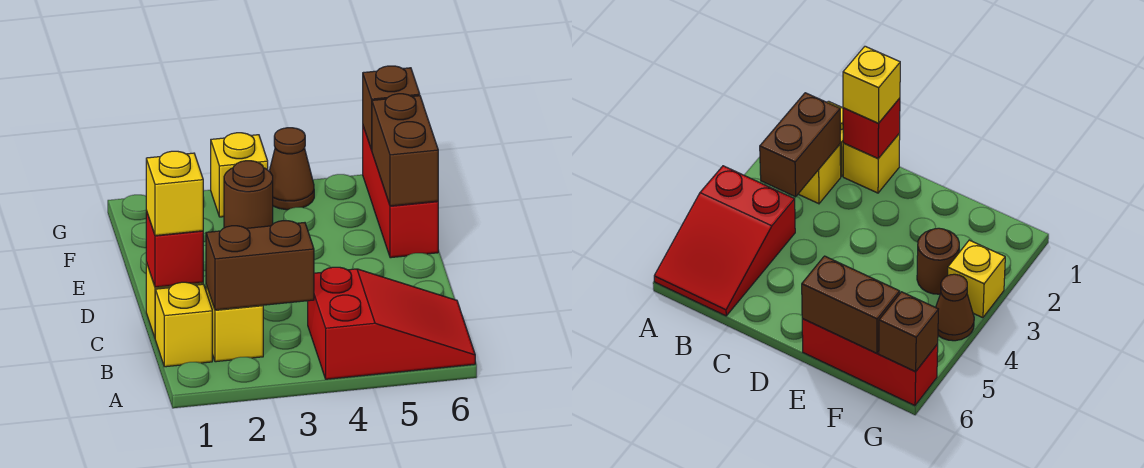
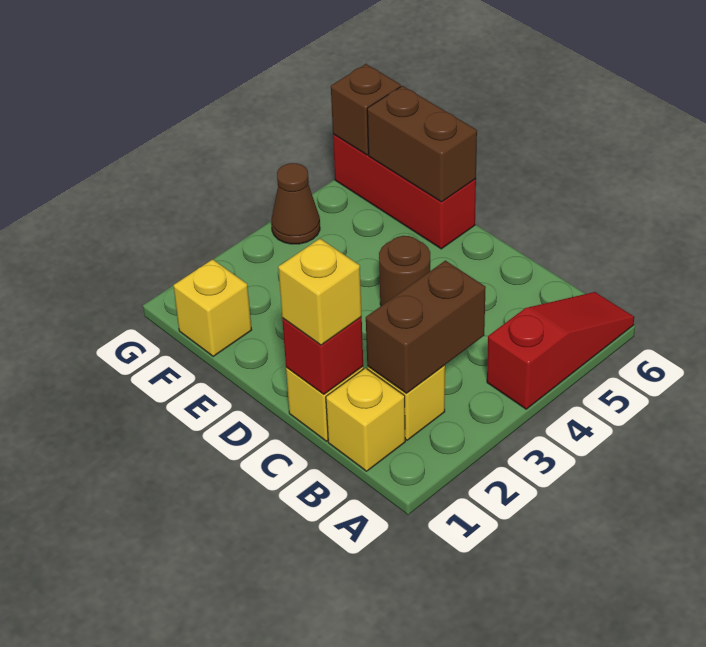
red slope A4:B6 level 1 top 4 -> red slope A4:A6 level 1 top 4
brown round brick F3 level 1 -> brown round brick D4 level 1
yellow brick G3 level 1 -> yellow brick F1 level 1

